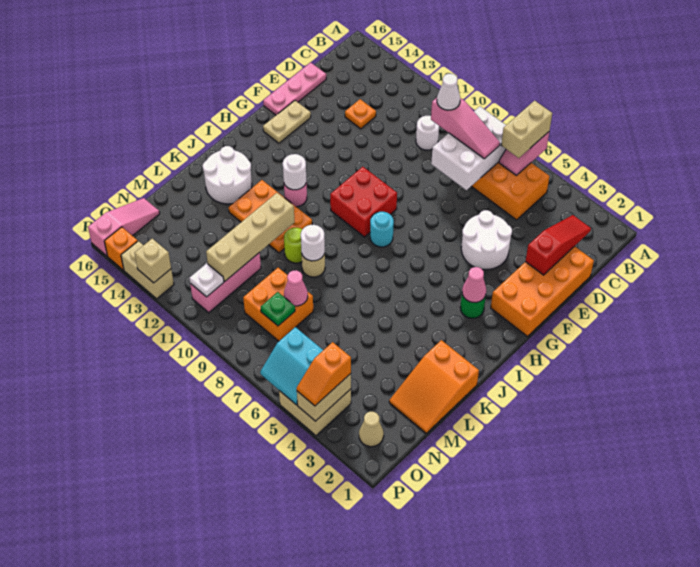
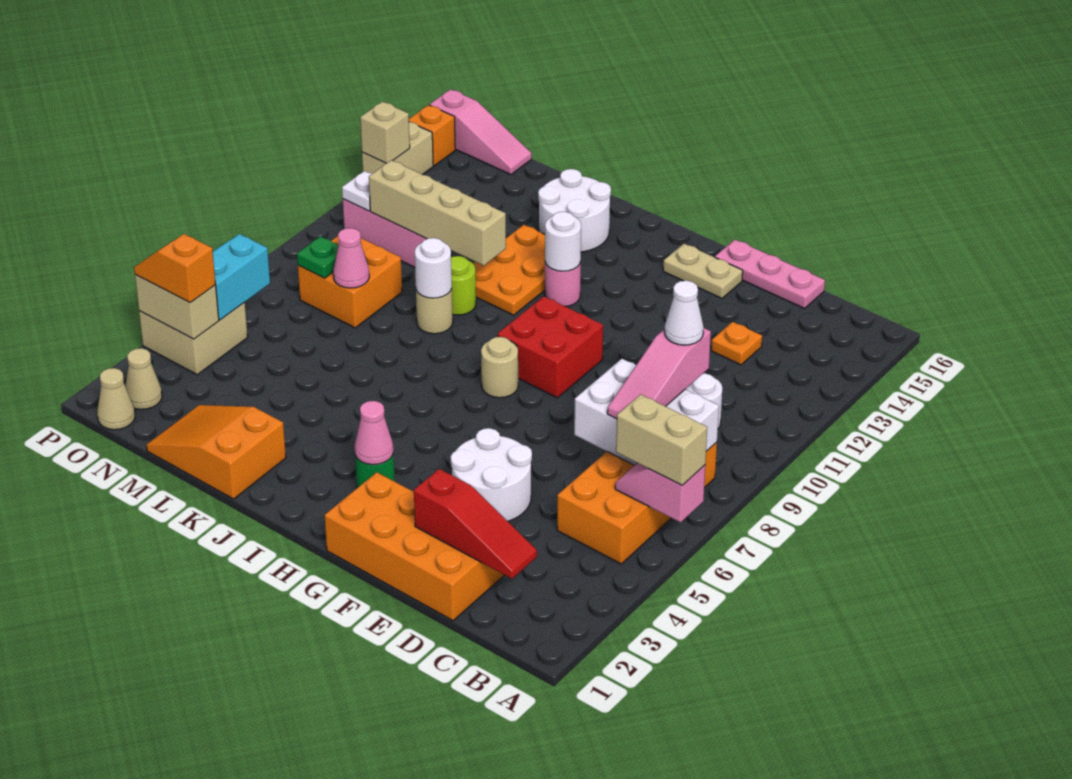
cyan round brick H8 level 1 -> tan round brick H8 level 1
none -> tan cone O1 level 1

